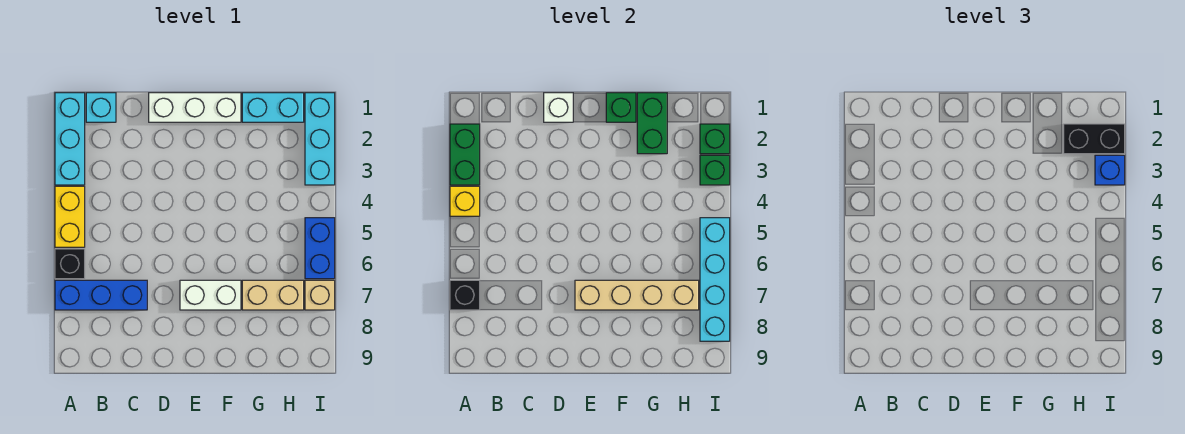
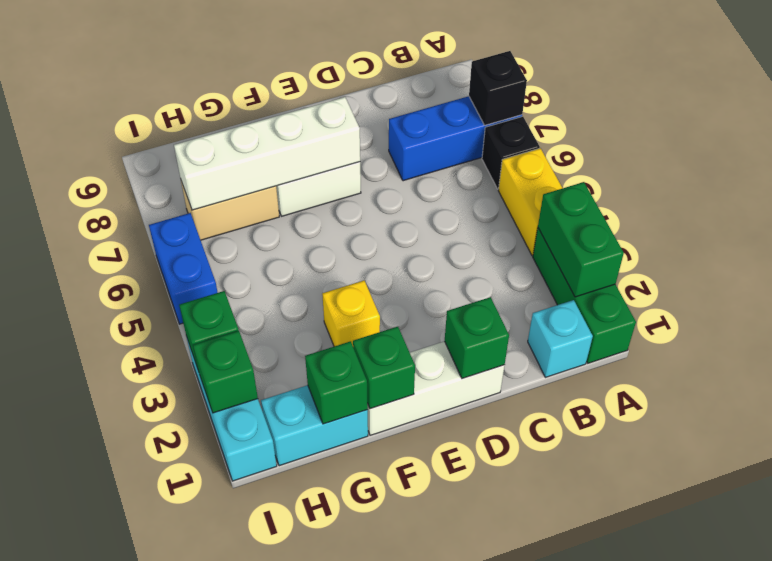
cyan brick A1:A3 level 1 -> green brick A1:A3 level 1
yellow brick A4 level 2 -> yellow brick F3 level 1
white brick D1 level 2 -> green brick D1 level 2
tan brick E7:H7 level 2 -> white brick E7:H7 level 2
green brick G1:G2 level 2 -> green brick G1 level 2
black brick H2:I2 level 3 -> none
blue brick I3 level 3 -> none
cyan brick I5:I8 level 2 -> none
tan brick I7 level 1 -> none

